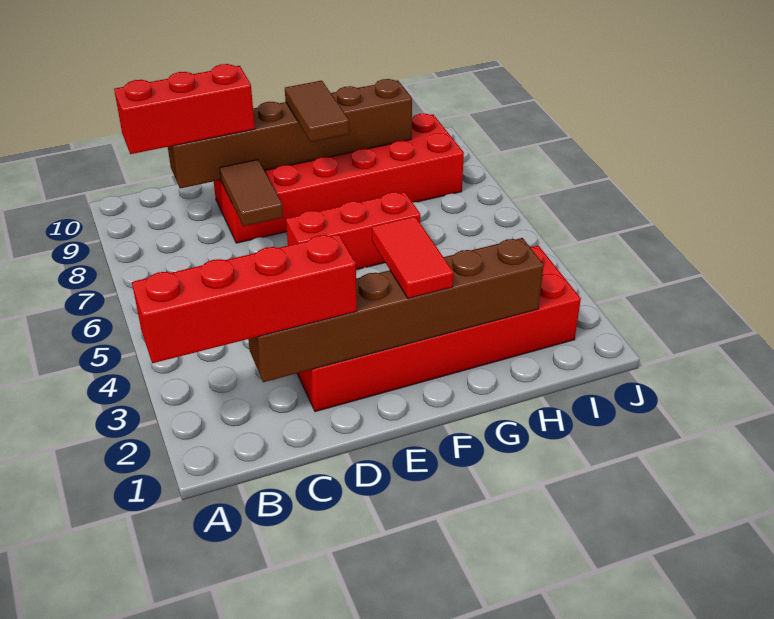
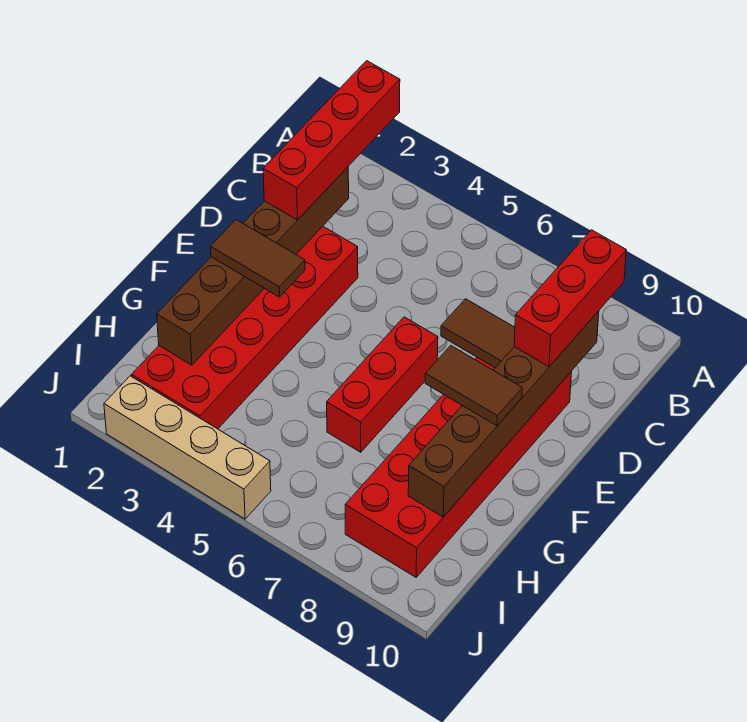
red tile F2:F3 level 3 -> brown tile F2:F3 level 3
none -> tan brick J2:J5 level 1

